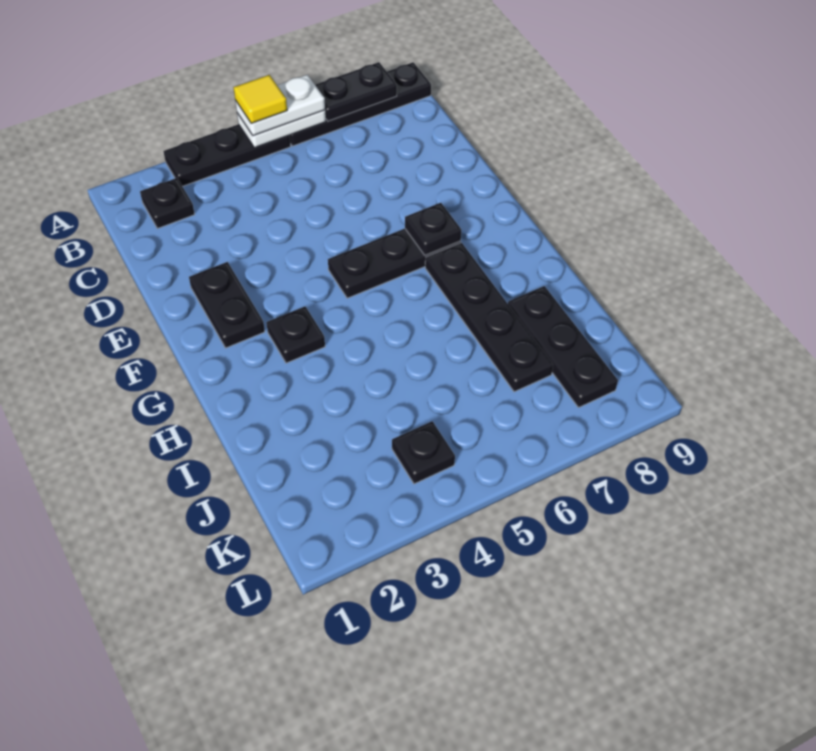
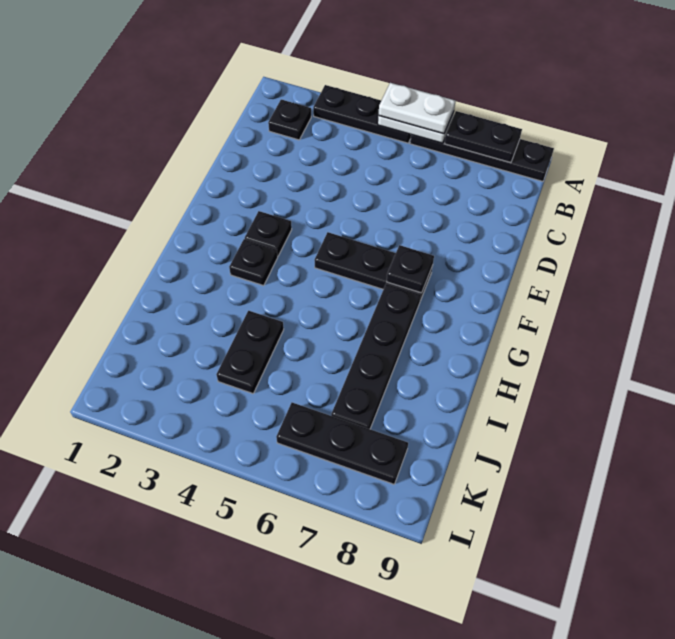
yellow tile A5 level 4 -> none
black plate E2:F2 level 1 -> black plate I4:J4 level 1
black plate I8:K8 level 1 -> black plate K6:K8 level 1
black plate K4 level 1 -> black plate F3 level 1

